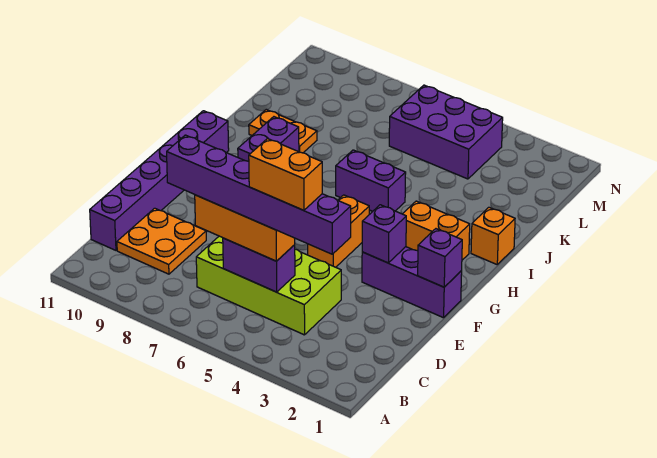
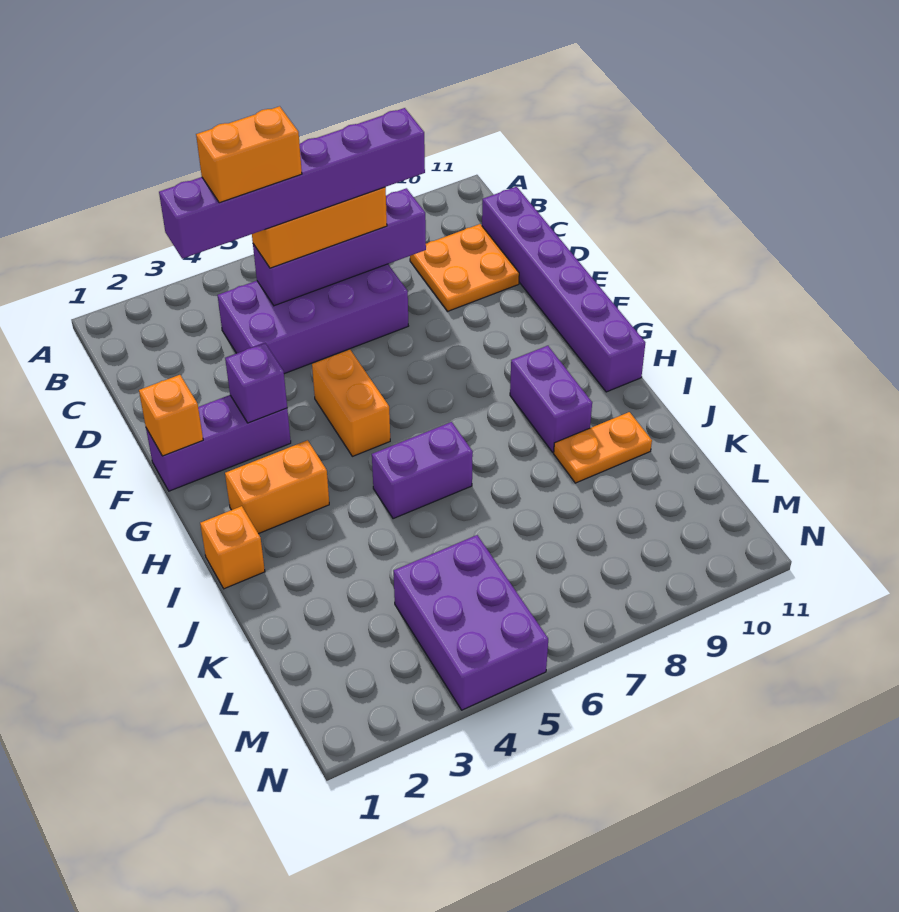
lime brick C4:D7 level 1 -> purple brick C4:D7 level 1
purple brick C5:C6 level 2 -> purple brick C5:C8 level 2
purple brick F1 level 2 -> orange brick F1 level 2
purple brick L4:M6 level 1 -> purple brick L4:N5 level 1

